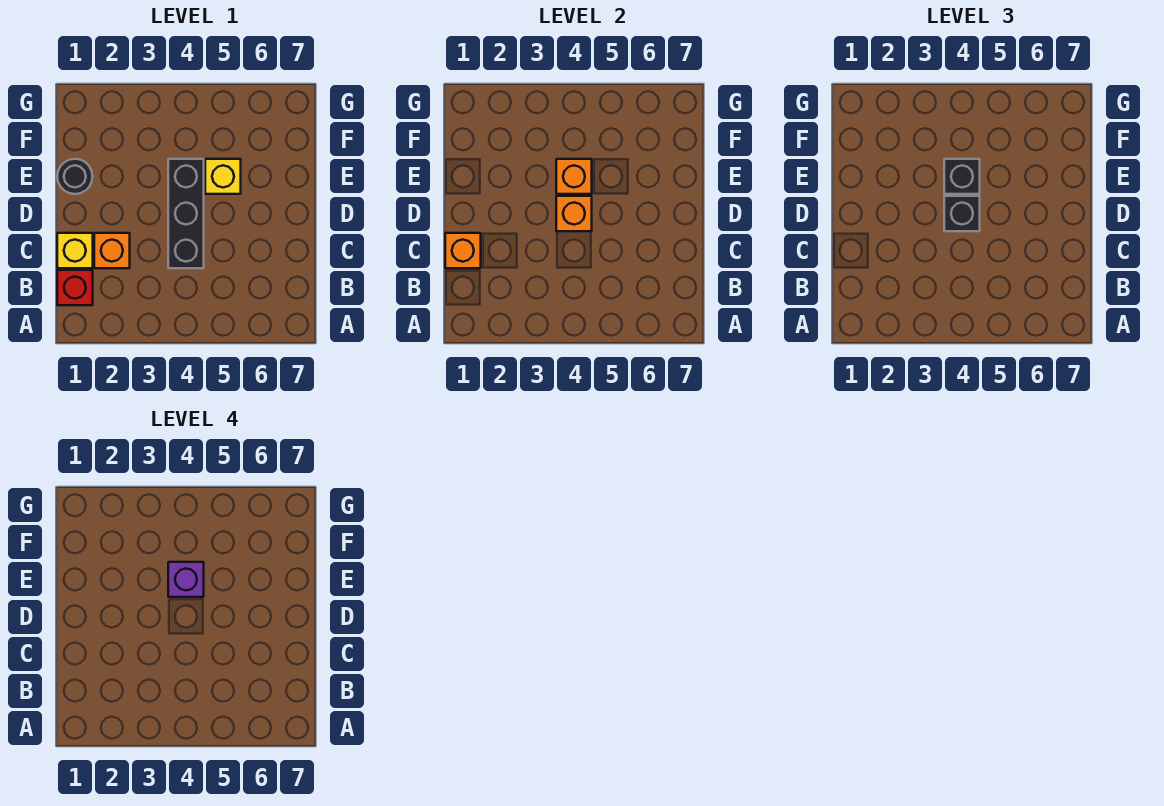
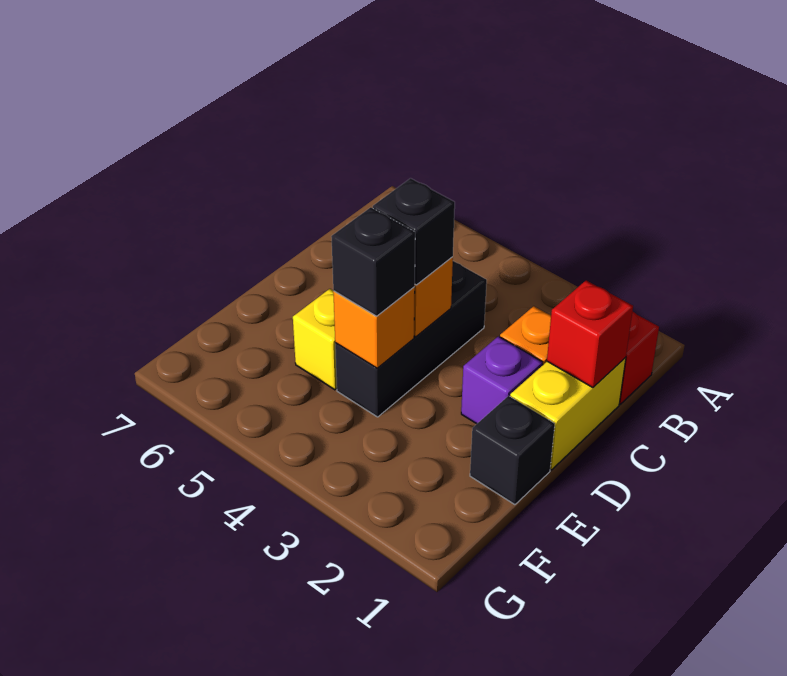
yellow brick C1 level 1 -> yellow brick C1:D1 level 1
orange brick C1 level 2 -> red brick C1 level 2
black round brick E1 level 1 -> black brick E1 level 1
purple brick E4 level 4 -> purple brick D2 level 1

